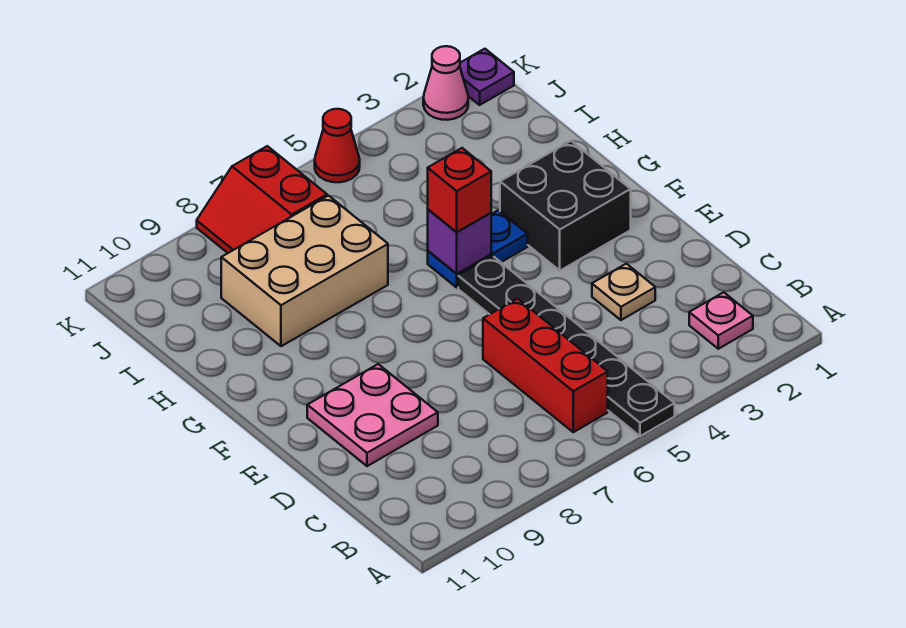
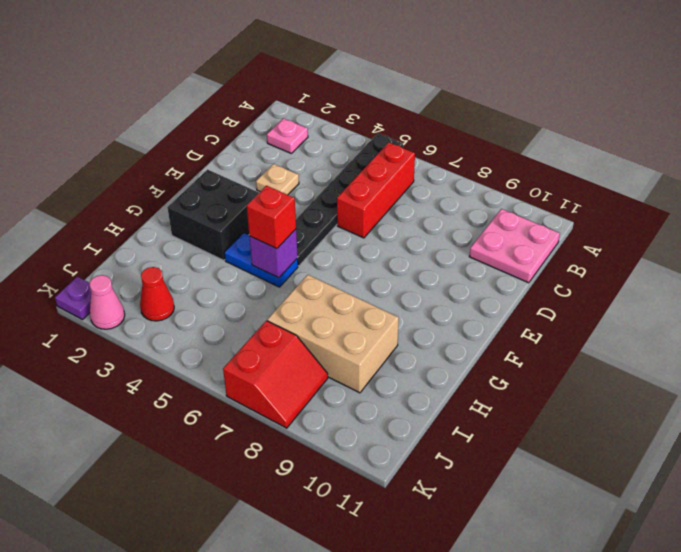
pink plate D9:E10 level 1 -> pink plate B10:C11 level 1
red cone K5 level 1 -> red cone J3 level 1

